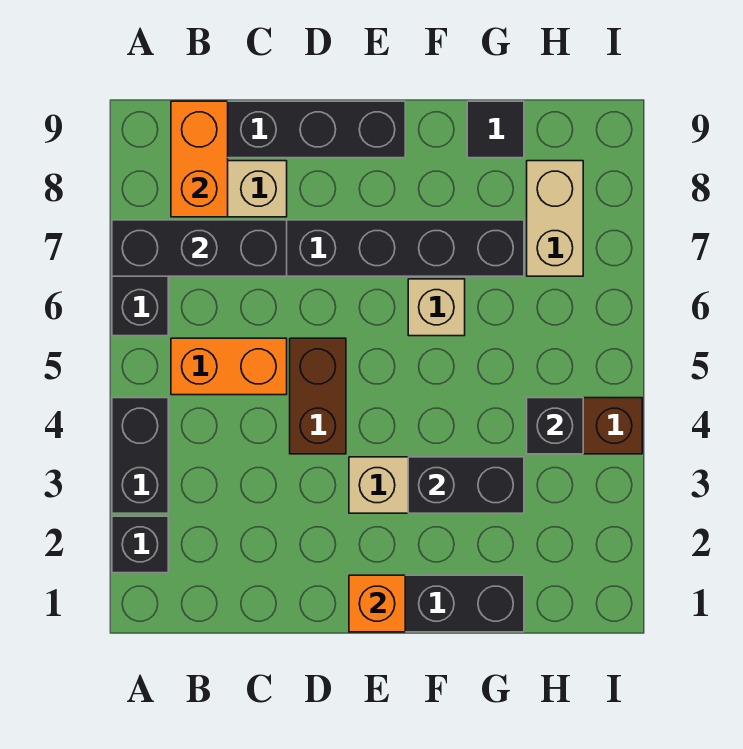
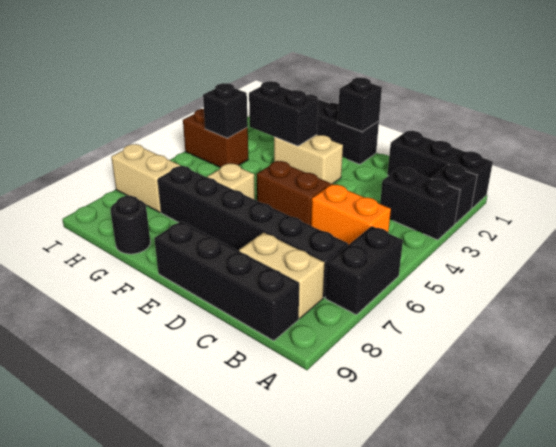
black brick A3:A4 level 1 -> black brick A3:B3 level 1
black brick A7:C7 level 2 -> black brick A1:C1 level 1
orange brick B8:B9 level 2 -> none
brown brick D4:D5 level 1 -> brown brick D5:E5 level 1
orange brick E1 level 2 -> black brick E1 level 2
black tile G9 level 1 -> black round brick G9 level 1
tan brick H7:H8 level 1 -> tan brick H7:I7 level 1

